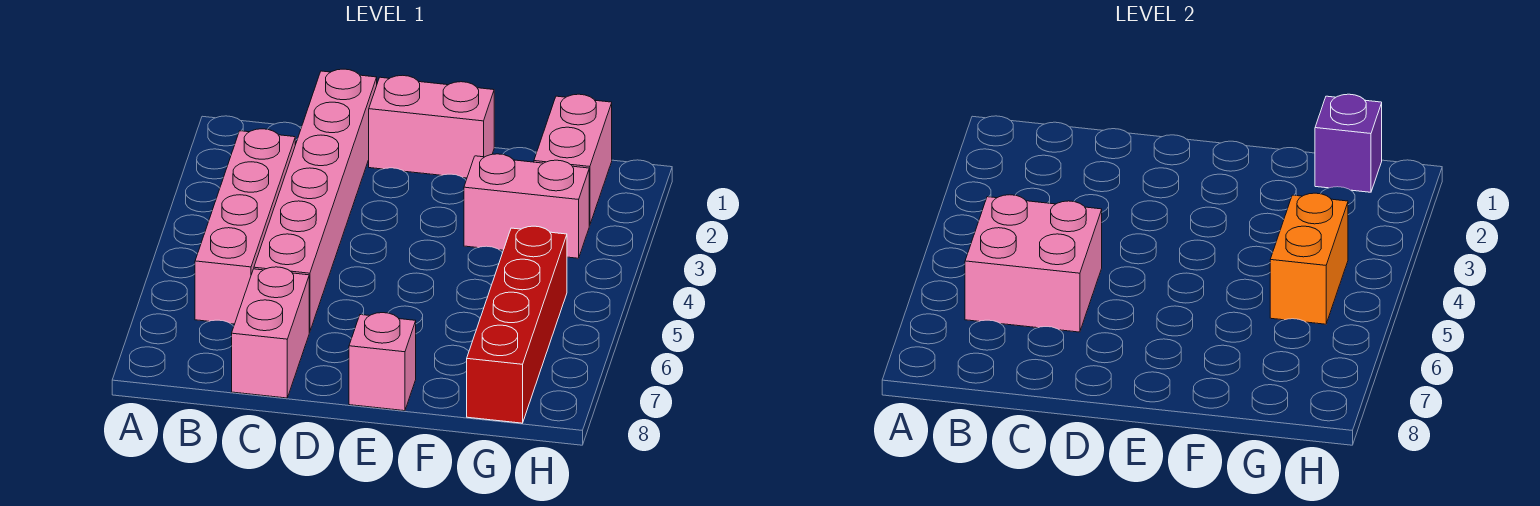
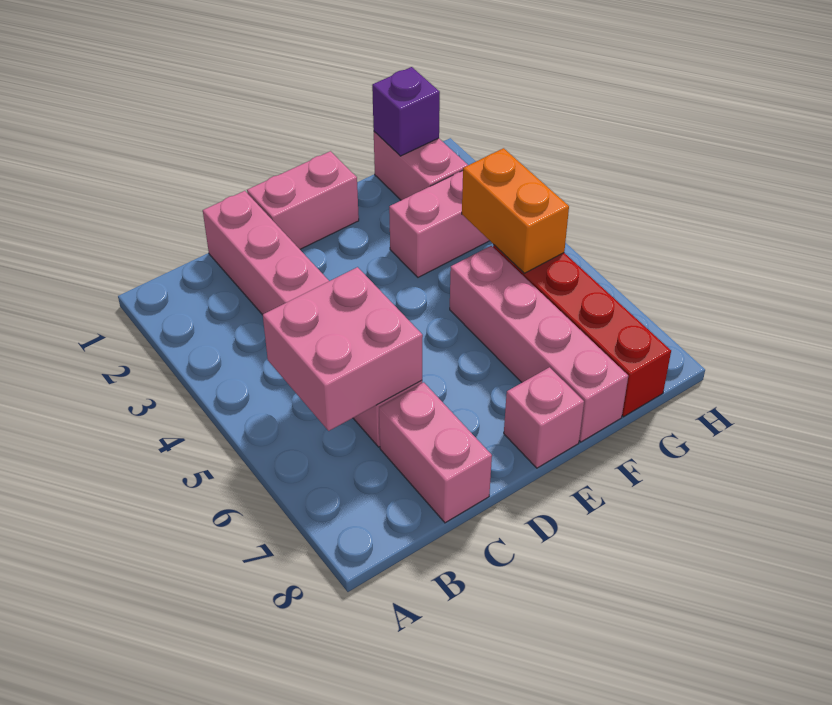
pink brick B3:B6 level 1 -> pink brick F5:F8 level 1

